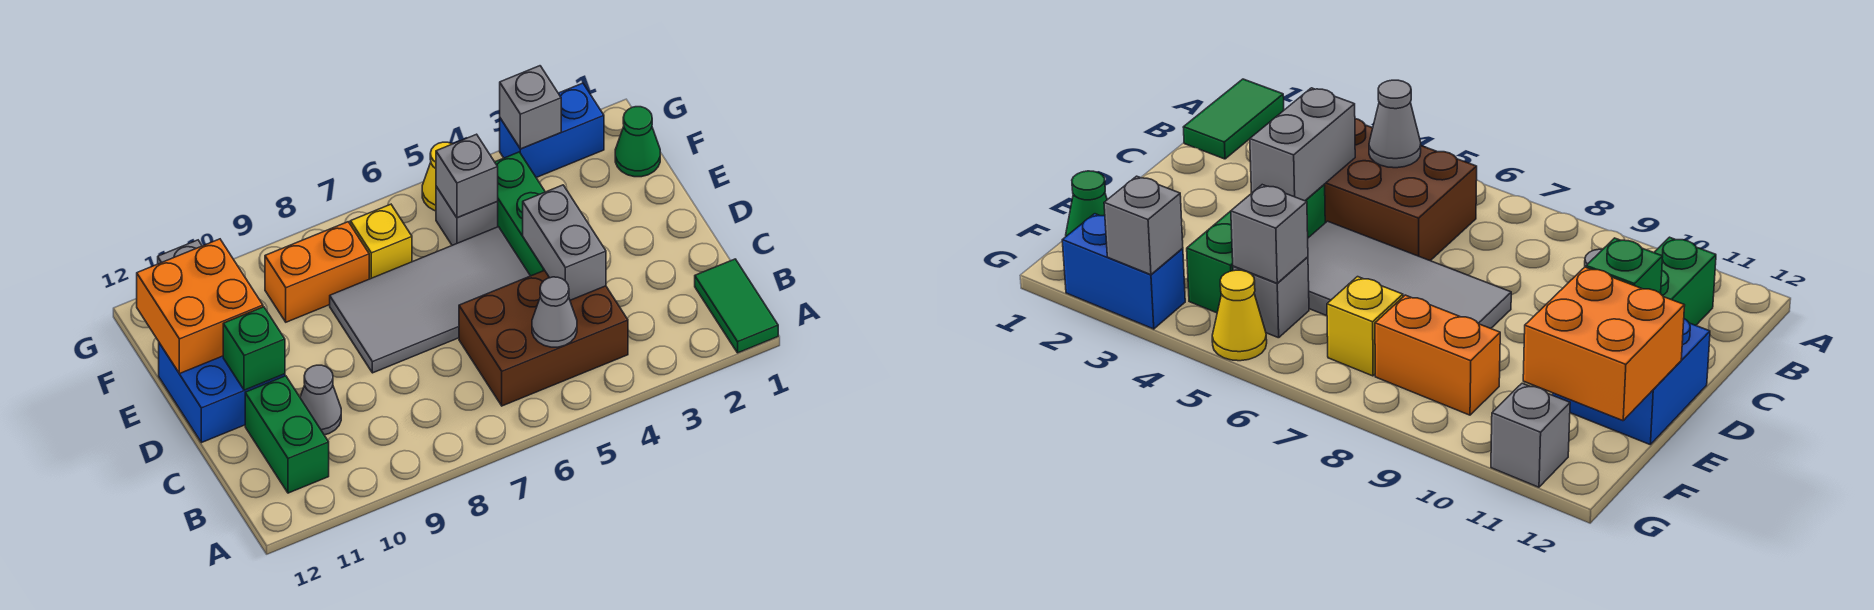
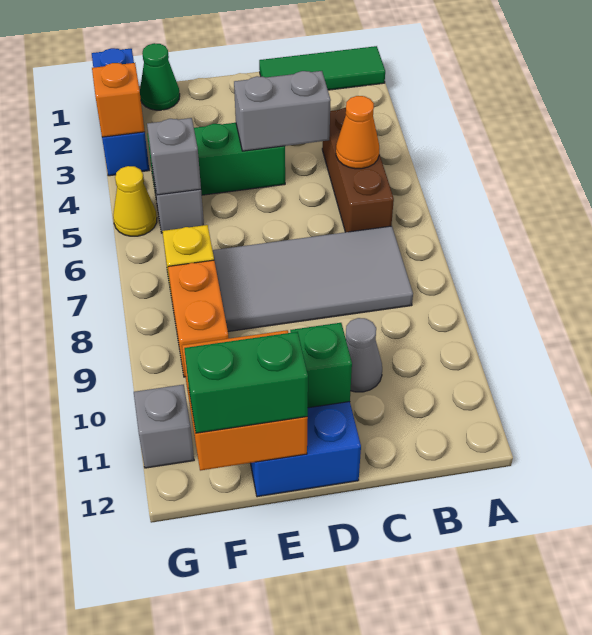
green tile A1:B1 level 1 -> green tile A1:C1 level 1
brown brick B4:C6 level 1 -> brown brick B4:B6 level 1
grey cone B5 level 2 -> orange cone B5 level 2
green brick B11:C11 level 1 -> green brick E12:F12 level 3
grey tile D5:E8 level 1 -> grey tile B7:E8 level 1
blue brick G2:G3 level 1 -> blue brick G1:G3 level 1
grey brick G3 level 2 -> orange brick G3 level 2

